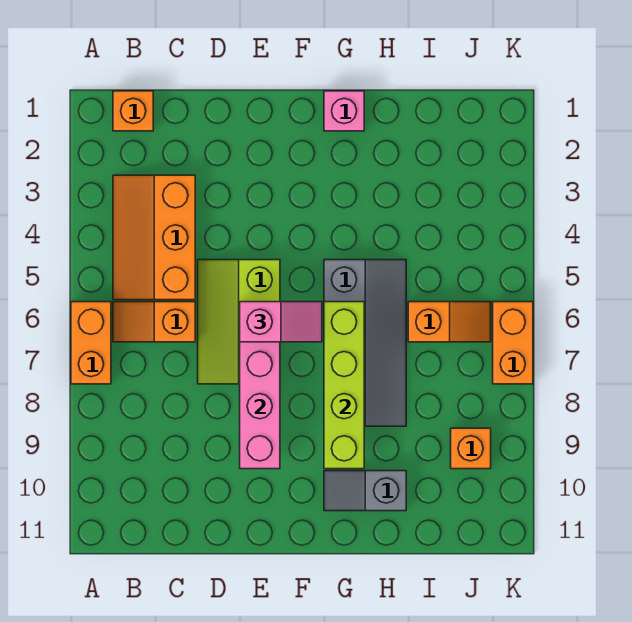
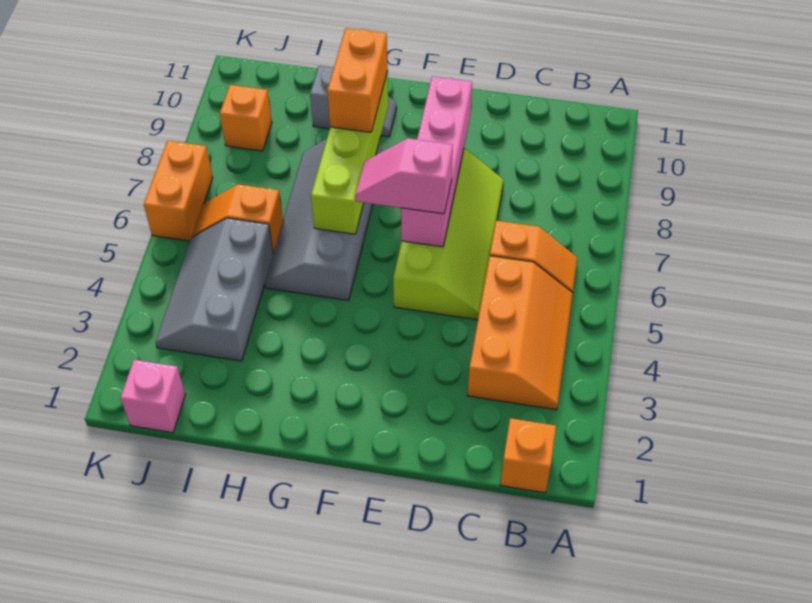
orange brick A6:A7 level 1 -> orange brick G8:G9 level 3
lime slope D5:E7 level 1 top E -> lime slope D5:E8 level 1 top E
pink brick G1 level 1 -> pink brick J1 level 1
none -> grey slope I3:J5 level 1 top I

